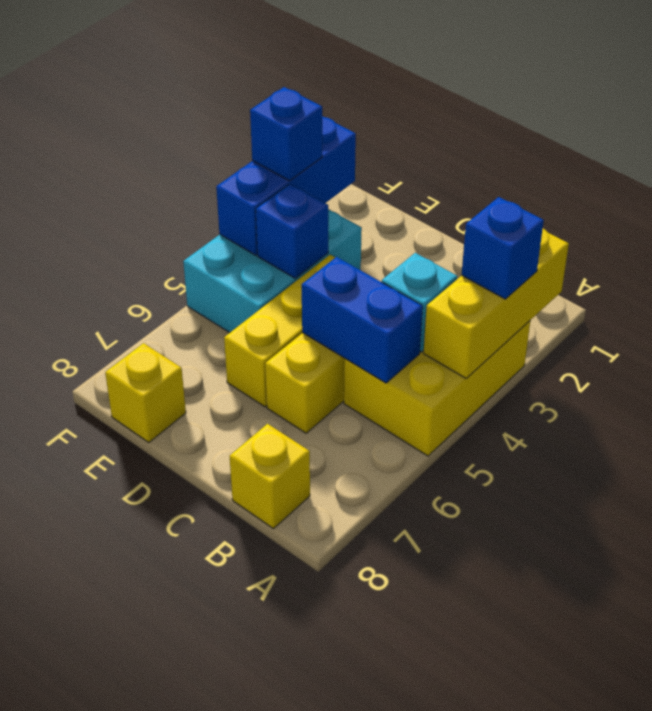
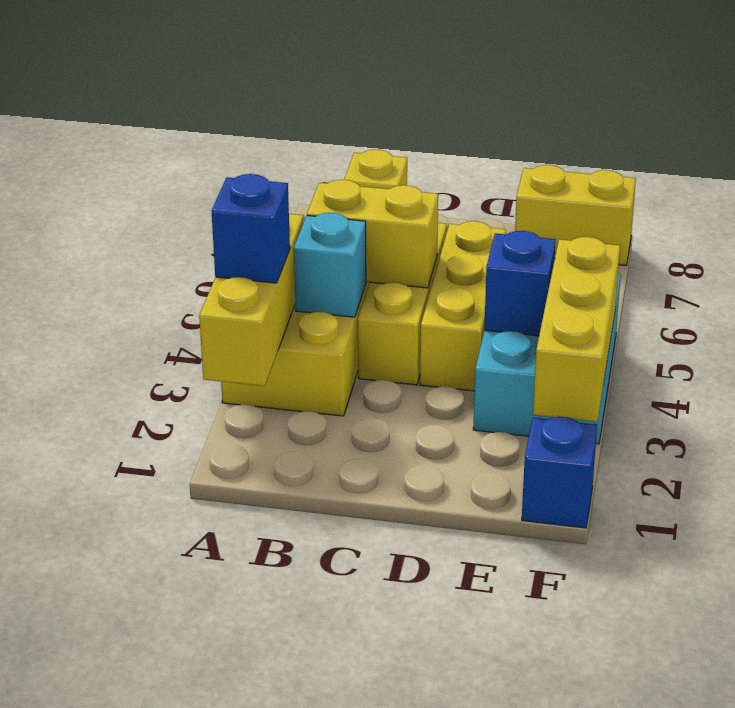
blue brick B5:C5 level 2 -> yellow brick B5:C5 level 2
yellow brick E8 level 1 -> yellow brick E8:F8 level 1
blue brick F2:F4 level 2 -> yellow brick F2:F4 level 2
blue brick F3 level 3 -> blue brick F1 level 1

